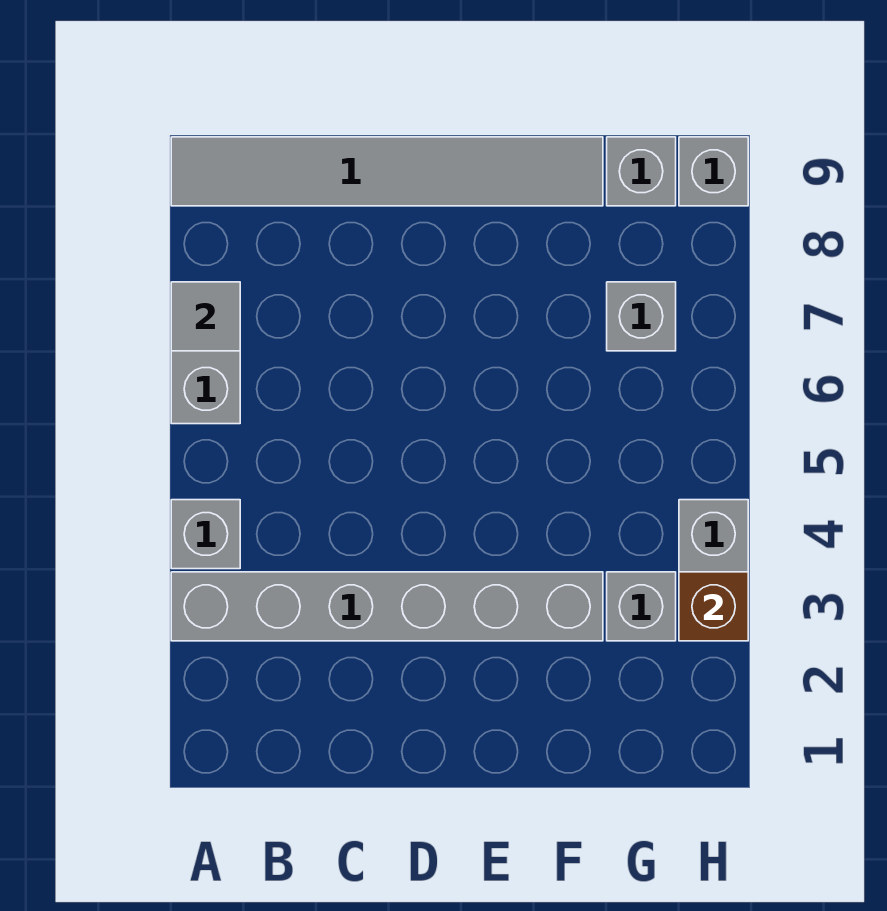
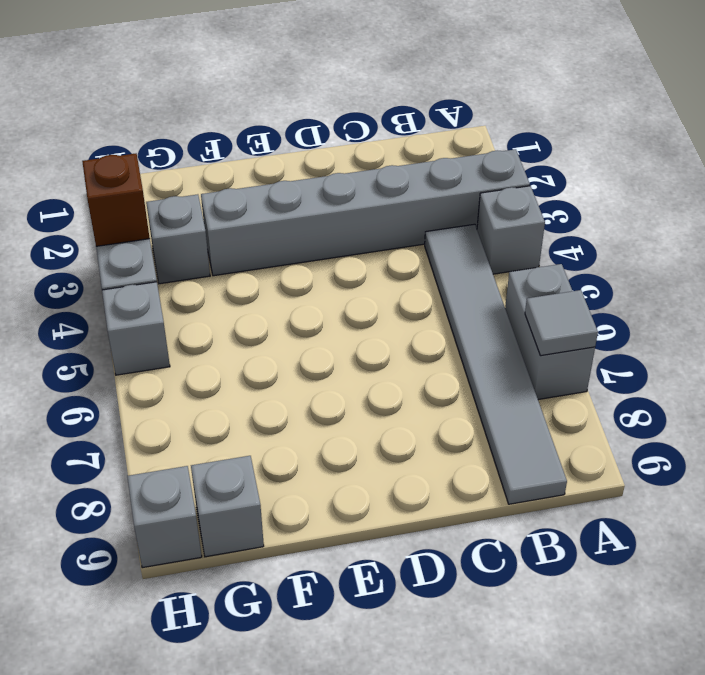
grey tile A9:F9 level 1 -> grey tile B4:B9 level 1
grey brick G7 level 1 -> grey brick H5 level 1

